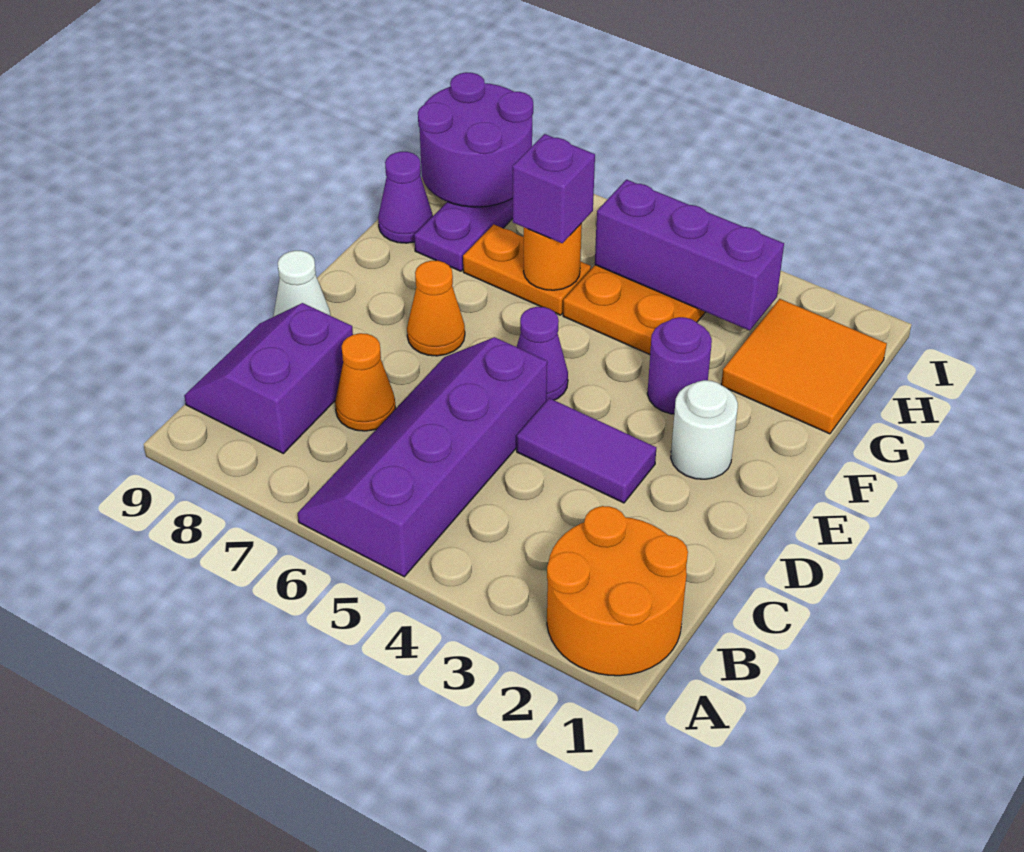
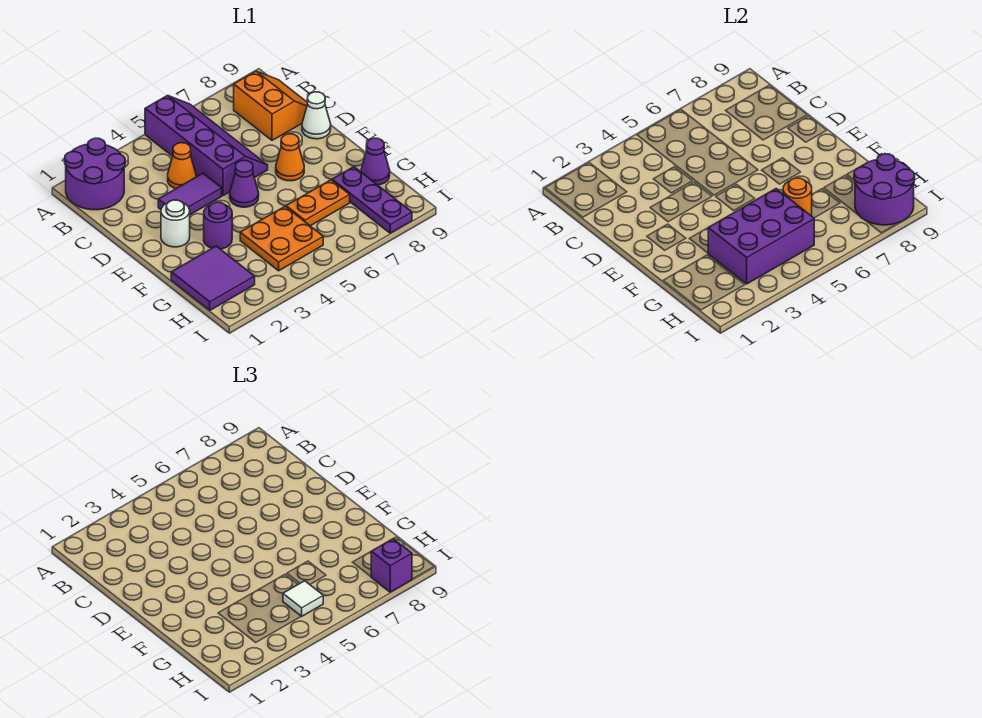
orange round brick A1:B2 level 1 -> purple round brick A1:B2 level 1
purple slope B8:C9 level 1 top 8 -> orange slope B8:C9 level 1 top 8
orange cone C7 level 1 -> orange cone C4 level 1
orange tile G1:H2 level 1 -> purple tile G1:H2 level 1
purple brick G6 level 3 -> purple brick I8 level 3
purple brick H3:H5 level 2 -> purple brick G3:H5 level 2
none -> white tile H5 level 3

